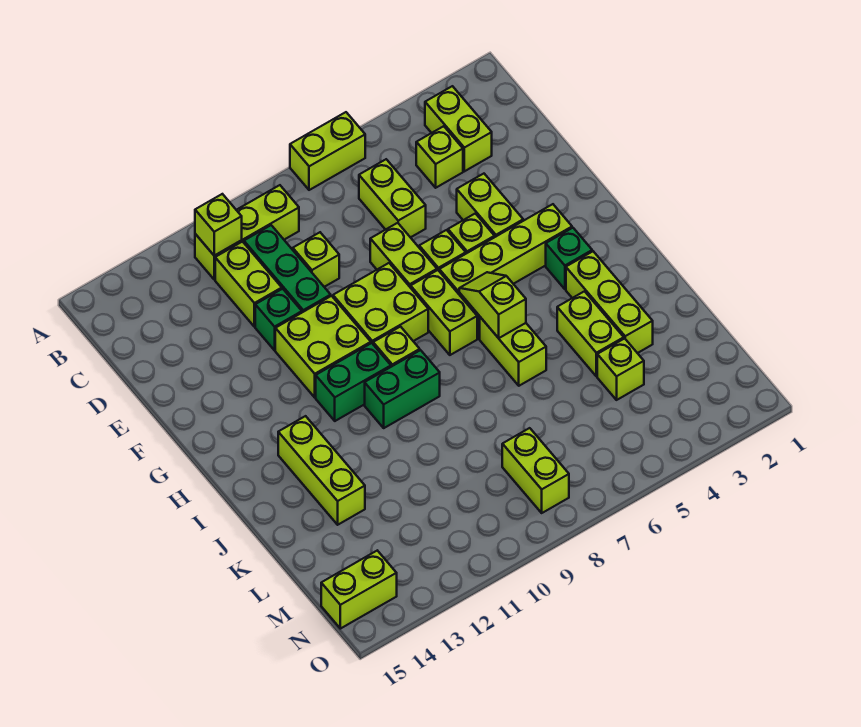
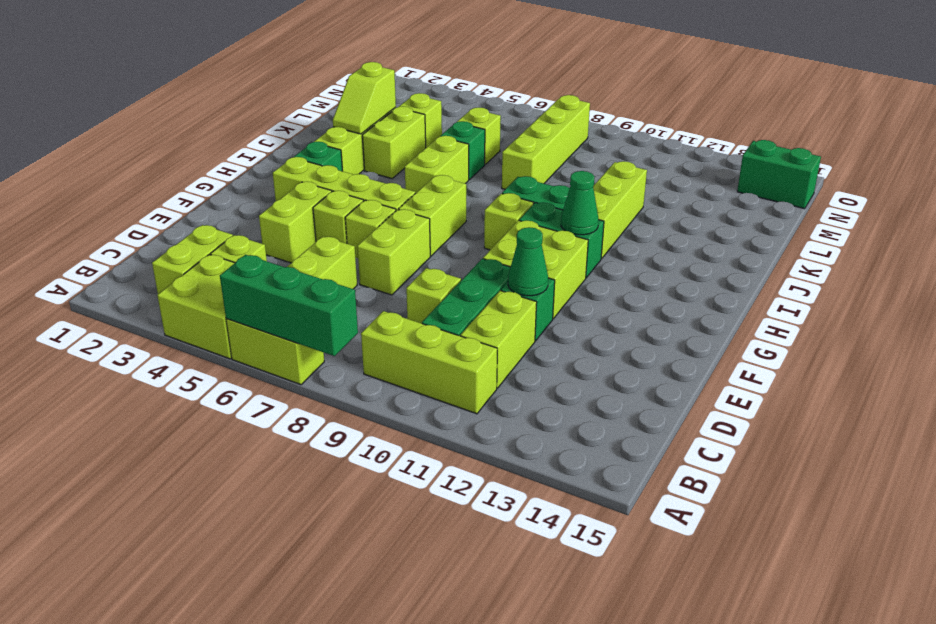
none -> green brick A6:A8 level 2
lime brick B11 level 2 -> lime brick L6 level 1
none -> green cone E11 level 2
lime brick F8:G9 level 1 -> lime brick A4:B5 level 1
lime slope H6:I6 level 2 top I -> lime slope J3:K3 level 2 top K
none -> green cone H11 level 2
lime brick I13:K13 level 1 -> lime brick I11:K11 level 1
none -> green brick K6 level 1
lime brick M8:N8 level 1 -> lime brick K8:N8 level 1
lime brick N14:N15 level 1 -> green brick N14:N15 level 1

